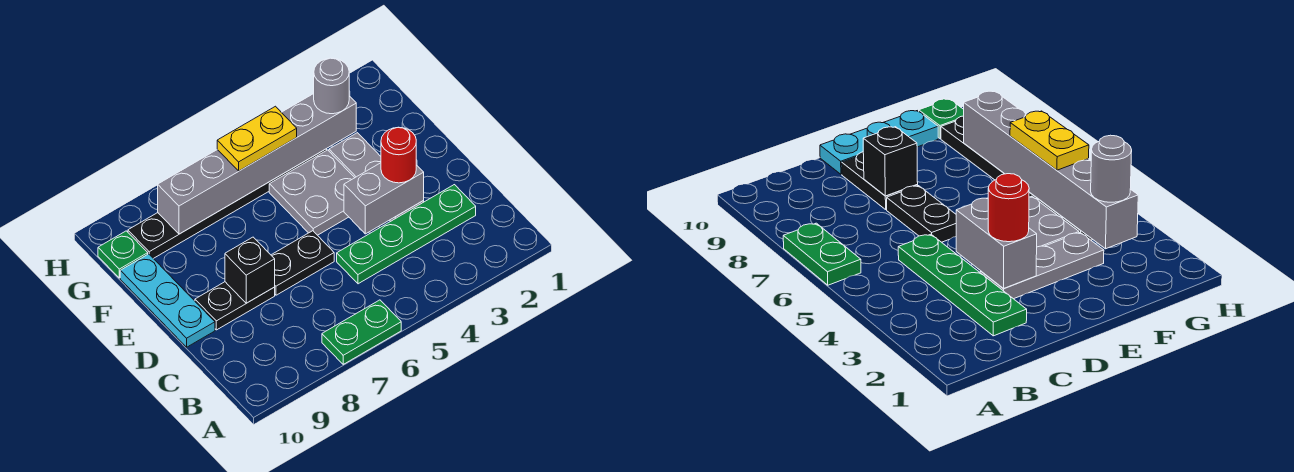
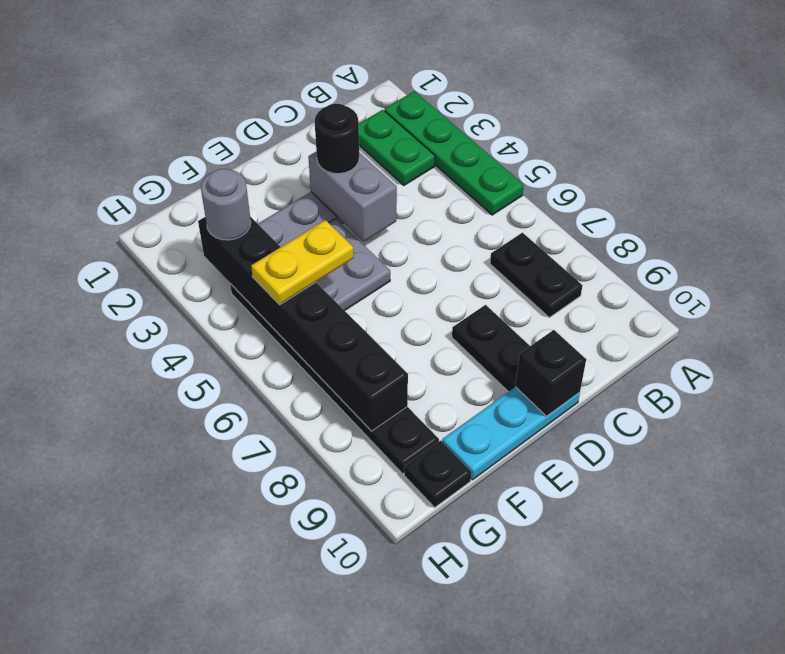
green plate A6:A7 level 1 -> green plate B2:B3 level 1
green plate C2:C5 level 1 -> green plate A2:A5 level 1
red round brick D3 level 3 -> black round brick D3 level 3
black plate D6:D7 level 1 -> black plate B7:B8 level 1
black brick D8 level 2 -> black brick D10 level 2
grey brick G3:G8 level 2 -> black brick G3:G8 level 2
yellow plate G5:G6 level 3 -> yellow plate F5:G5 level 3
green plate G10 level 1 -> black plate G10 level 1

